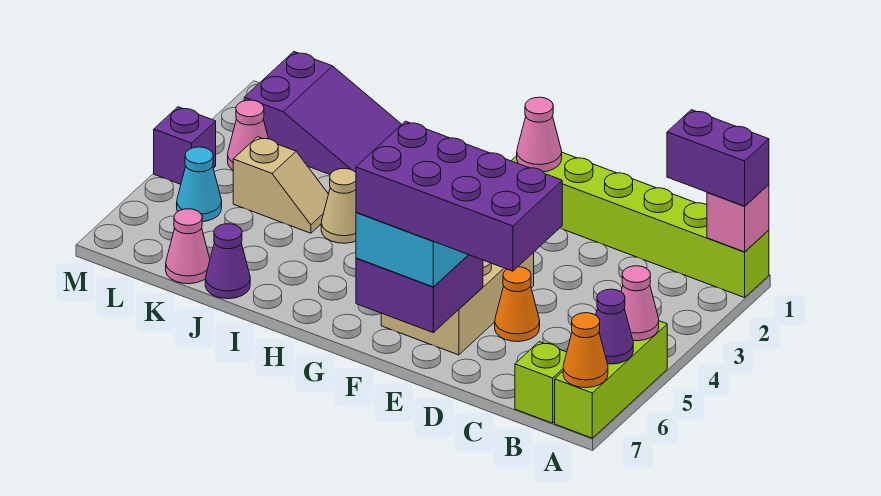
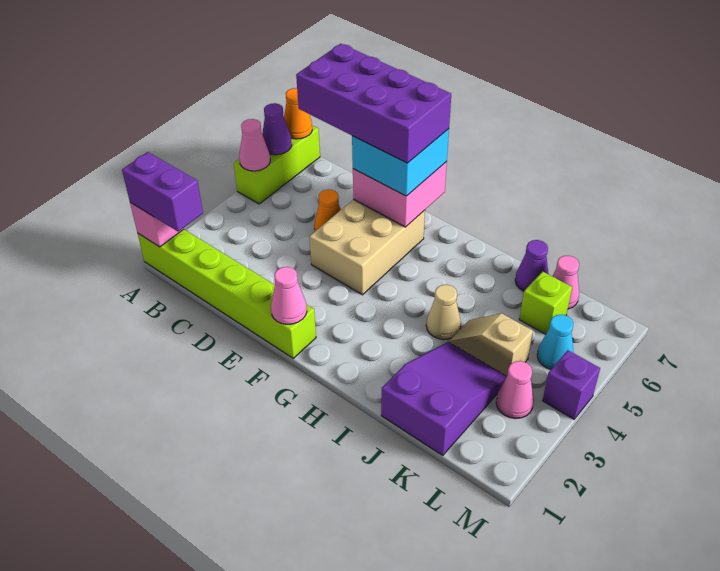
lime brick B7 level 1 -> lime brick K6 level 1
purple brick E6:F7 level 2 -> pink brick E6:F7 level 2
purple slope J1:L2 level 1 top L -> purple slope J1:K3 level 1 top 1

